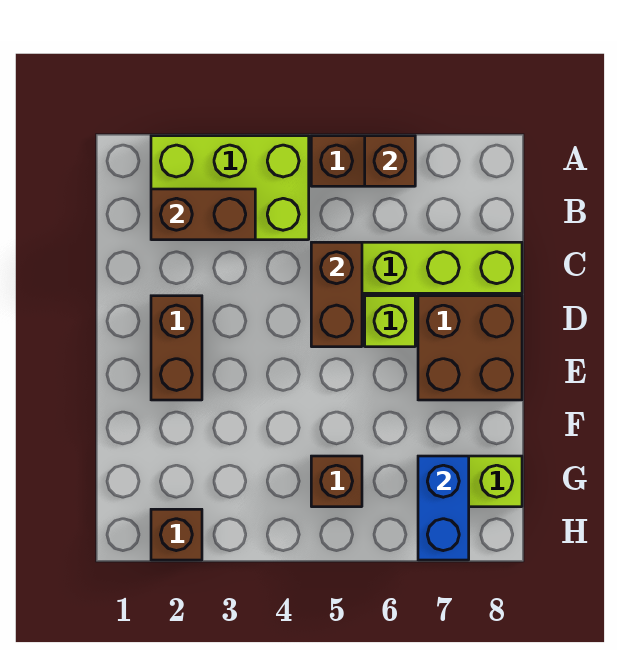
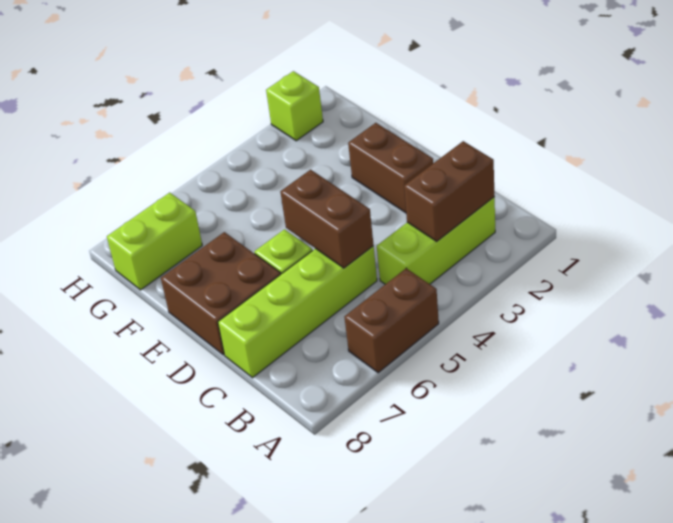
lime brick A2:B4 level 1 -> lime brick B2:B4 level 1
brown brick A6 level 2 -> none
brown brick G5 level 1 -> none
blue brick G7:H7 level 2 -> none
brown brick H2 level 1 -> lime brick H2 level 1

